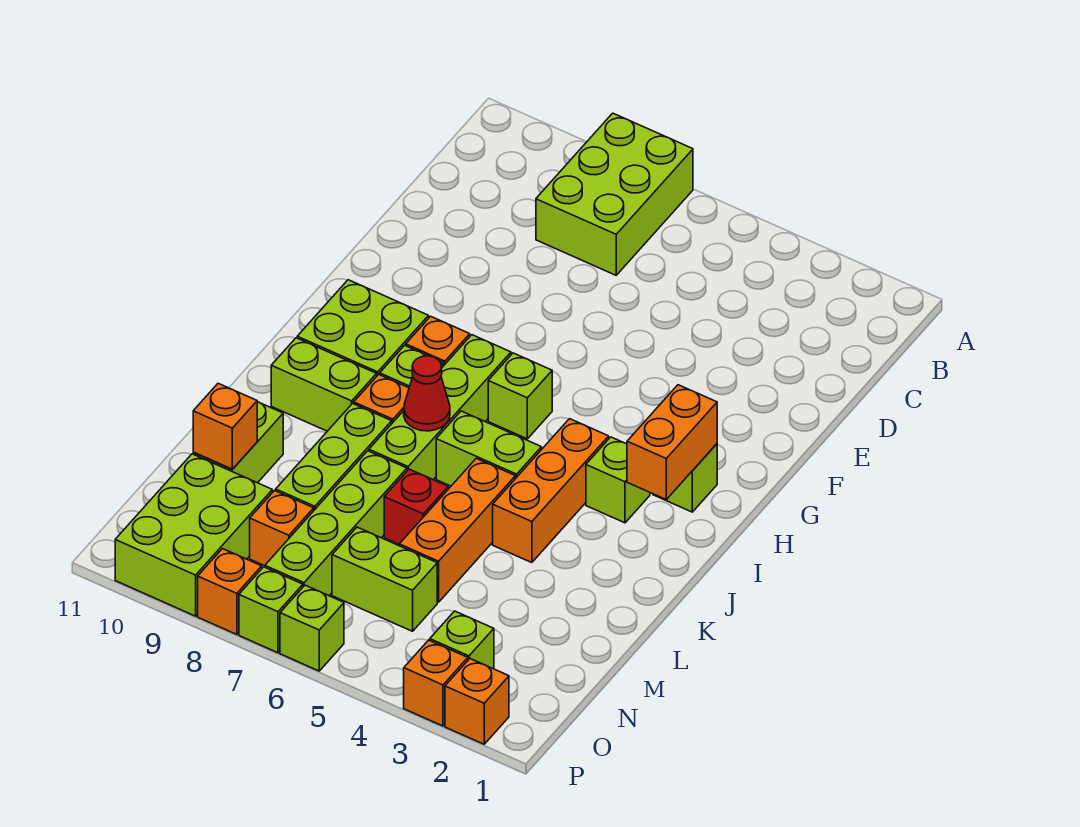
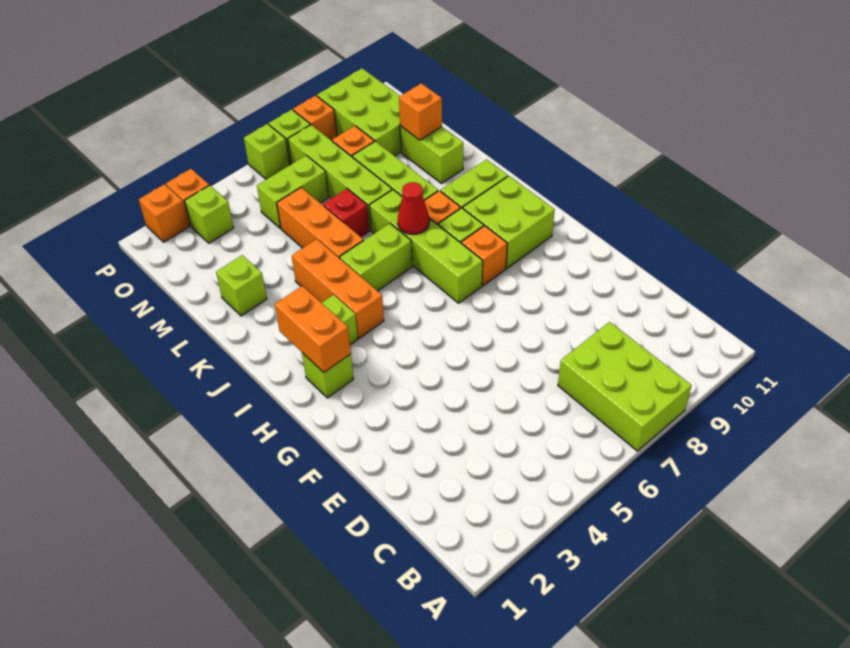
lime brick H6 level 1 -> lime brick L2 level 1

